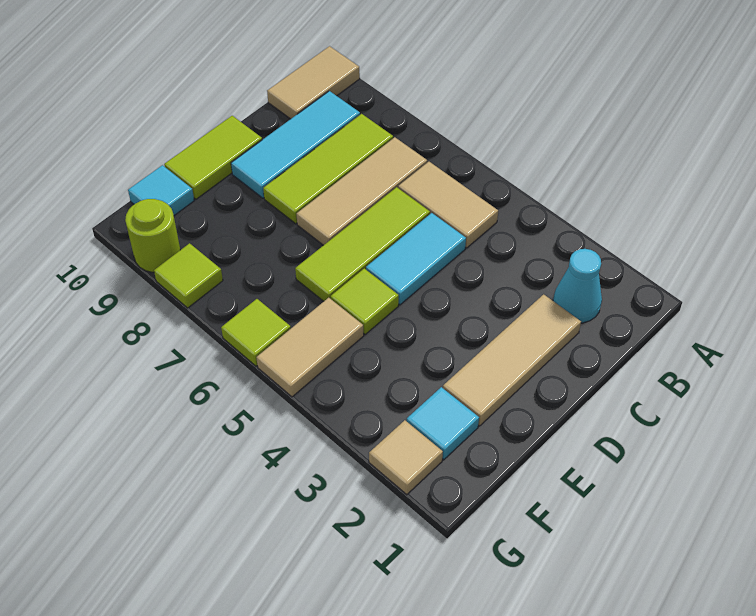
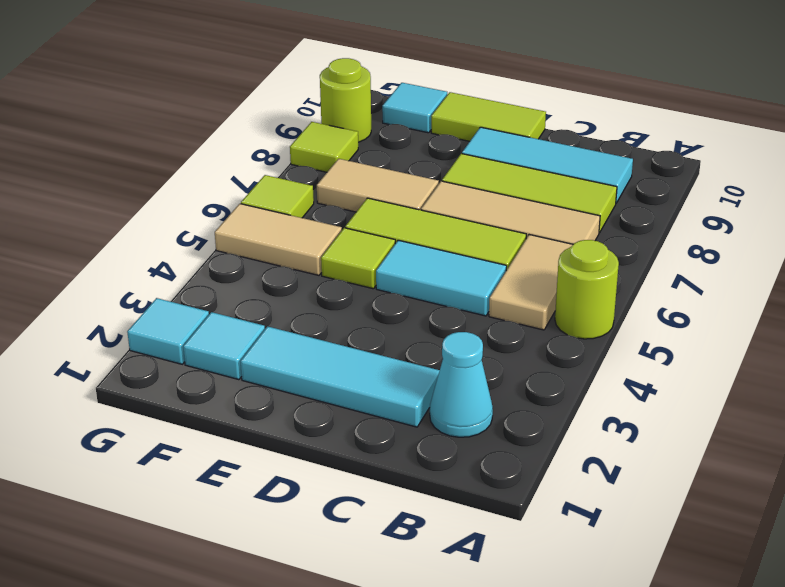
none -> lime round brick A5 level 1
tan tile A10:B10 level 1 -> tan tile E7:F7 level 1
tan tile C2:E2 level 1 -> cyan tile C2:E2 level 1
tan tile G2 level 1 -> cyan tile G2 level 1

